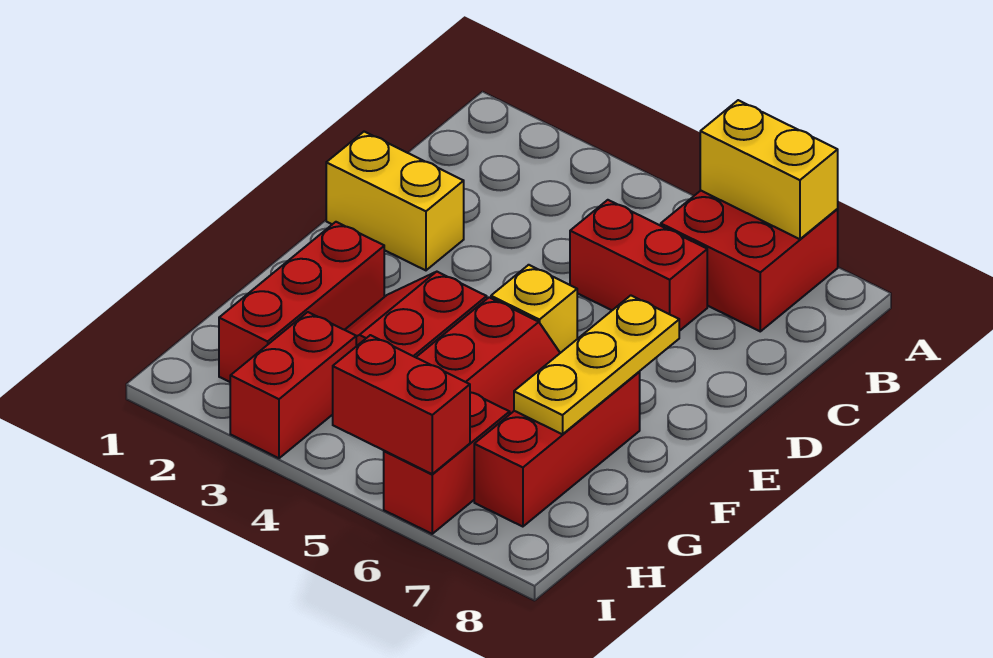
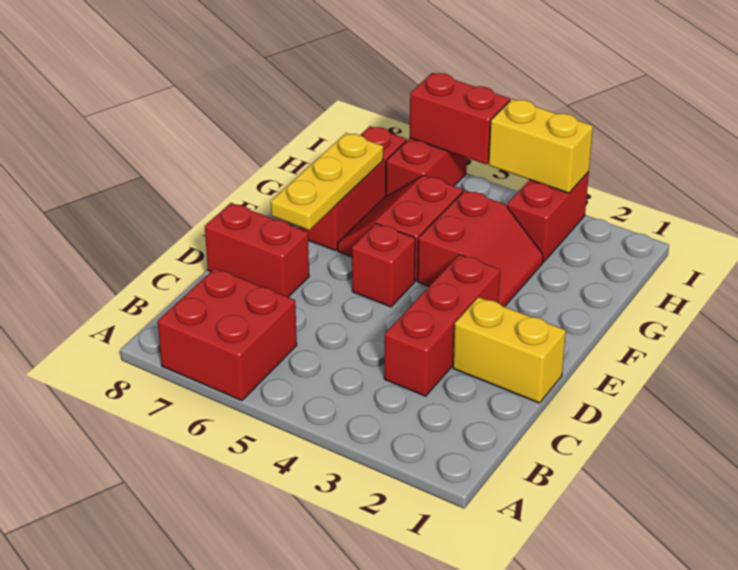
yellow brick A6:A7 level 2 -> yellow brick I3:I4 level 2
red brick C5:C6 level 1 -> red brick D7:D8 level 1
yellow brick E5 level 1 -> red brick E5 level 1
red brick F2:H2 level 1 -> red brick C3:E3 level 1

